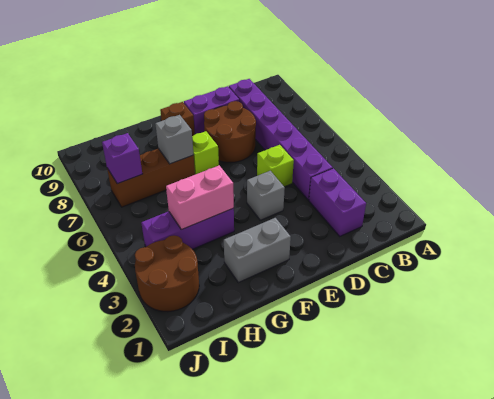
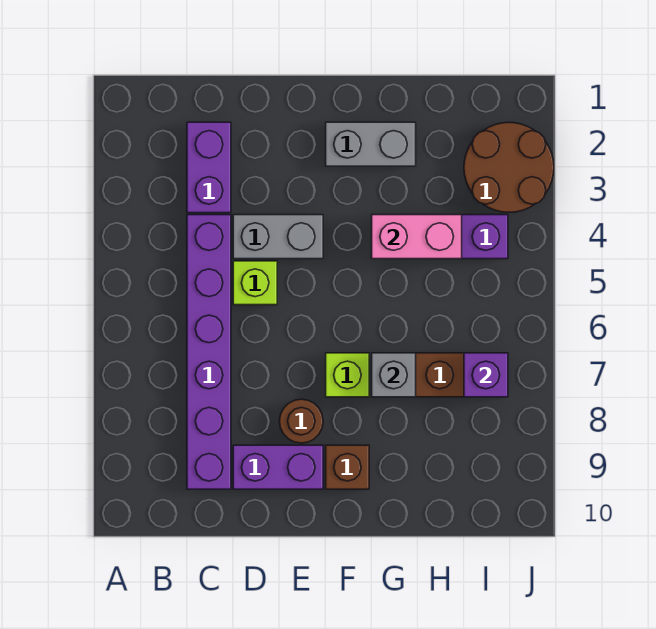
brown round brick D7:E8 level 1 -> brown round brick E8 level 1
grey brick E4 level 1 -> grey brick D4:E4 level 1

